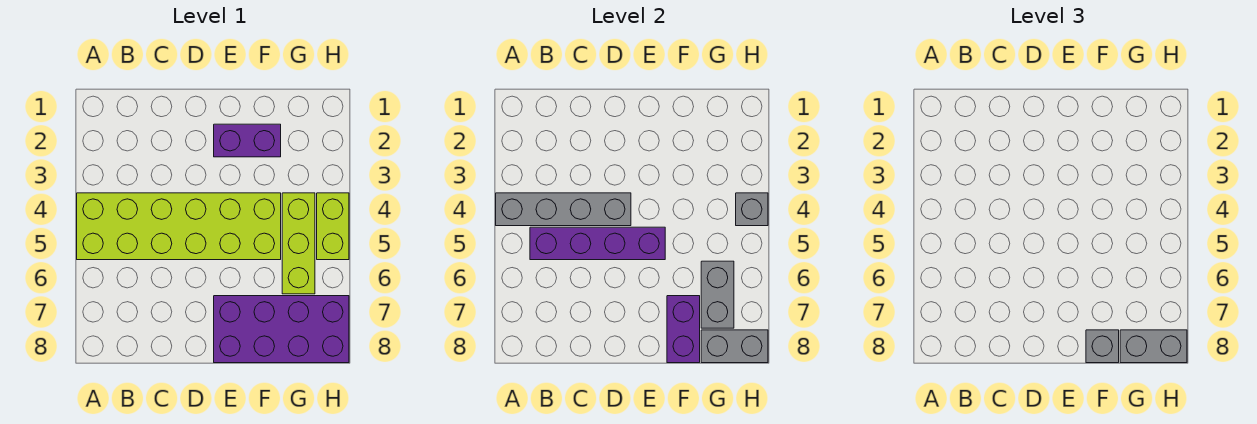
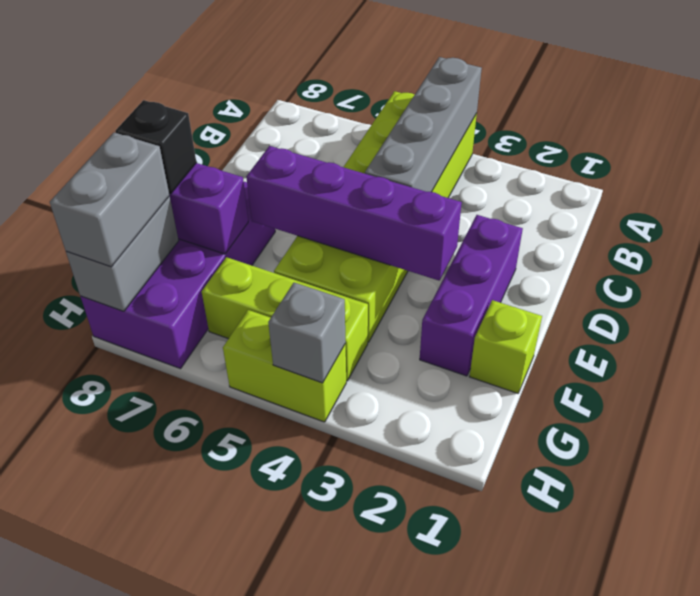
purple brick B5:E5 level 2 -> purple brick E3:E6 level 2
purple brick E2:F2 level 1 -> purple brick D2:F2 level 1
none -> lime brick F1 level 1
grey brick F8 level 3 -> black brick F8 level 3
grey brick G6:G7 level 2 -> none

